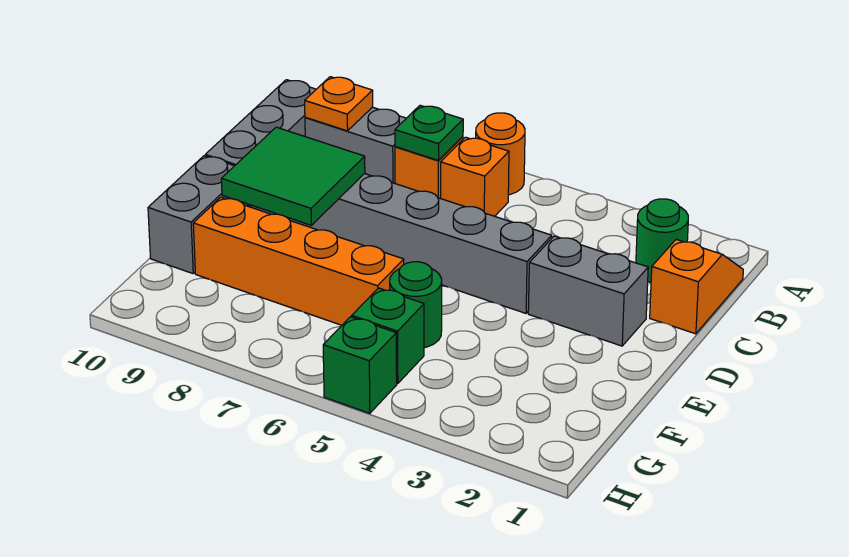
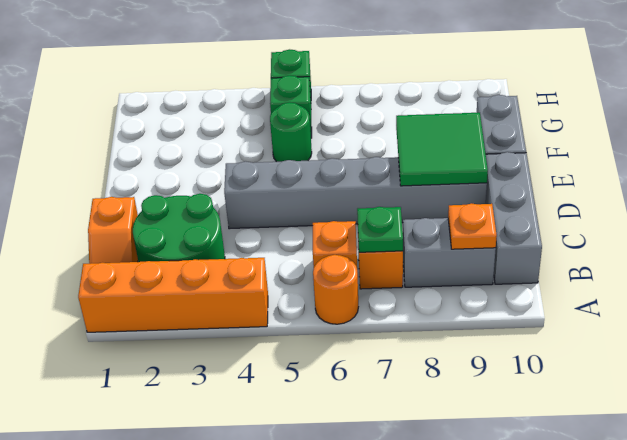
green round brick B2 level 1 -> green round brick B2:C3 level 1
grey brick D2:D3 level 1 -> none
orange brick F6:F9 level 1 -> orange brick A1:A4 level 1

